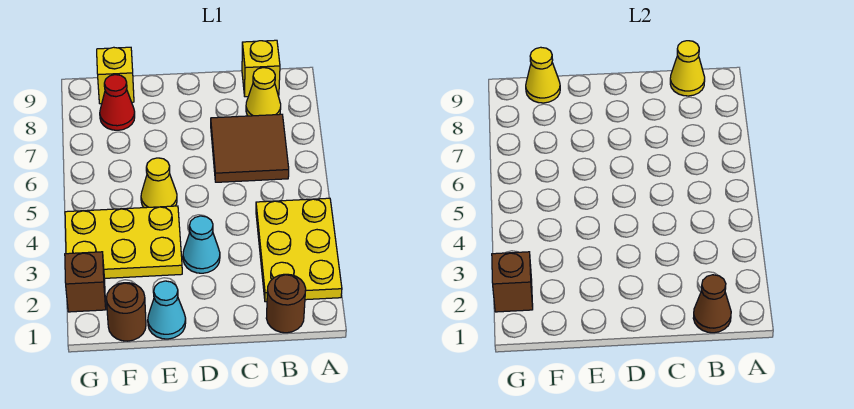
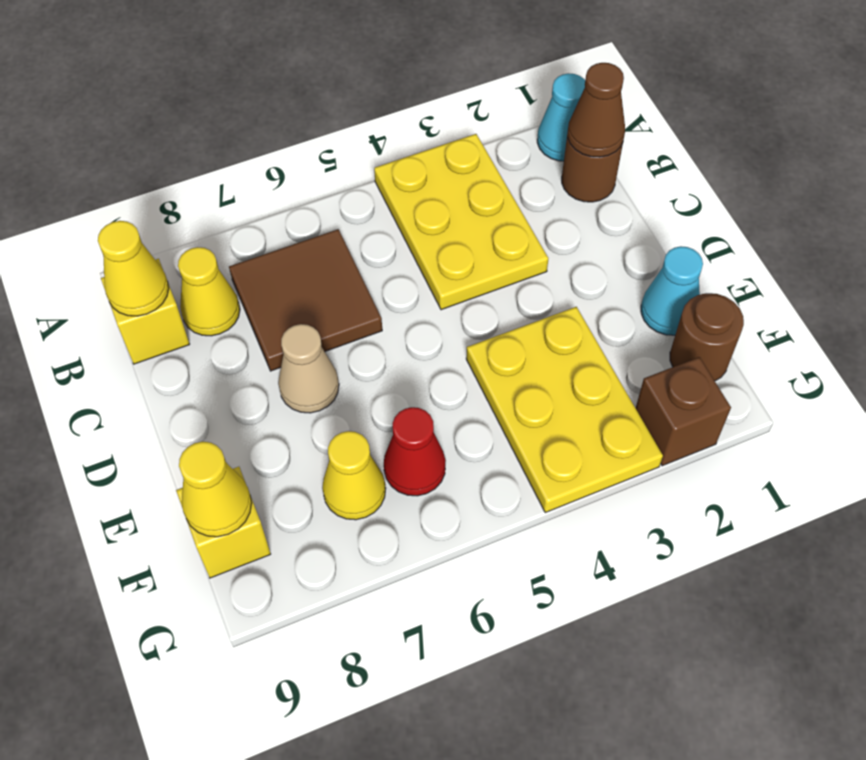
yellow plate A2:B4 level 1 -> yellow plate A3:C4 level 1
cyan cone D3 level 1 -> cyan cone A1 level 1
none -> tan cone D7 level 1
yellow cone E5 level 1 -> yellow cone F7 level 1
red cone F8 level 1 -> red cone F6 level 1
brown brick G2 level 2 -> none

